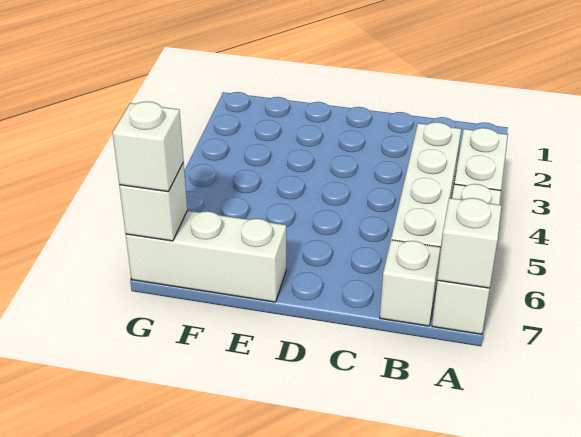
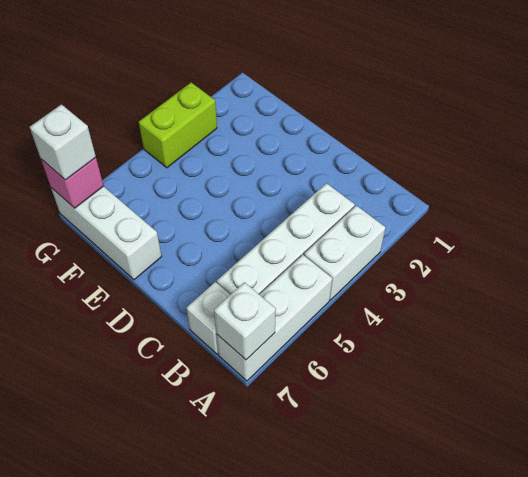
none -> lime brick G3:G4 level 1
white brick G7 level 2 -> pink brick G7 level 2

